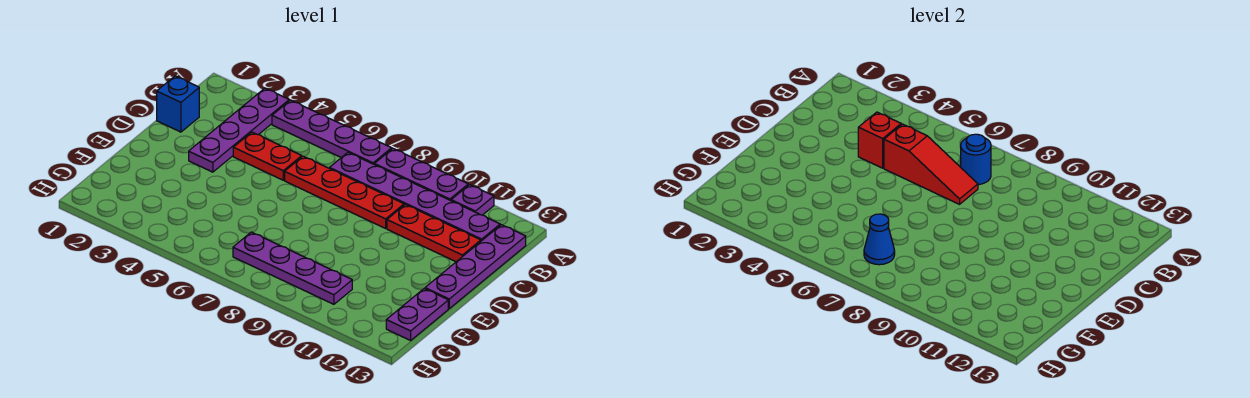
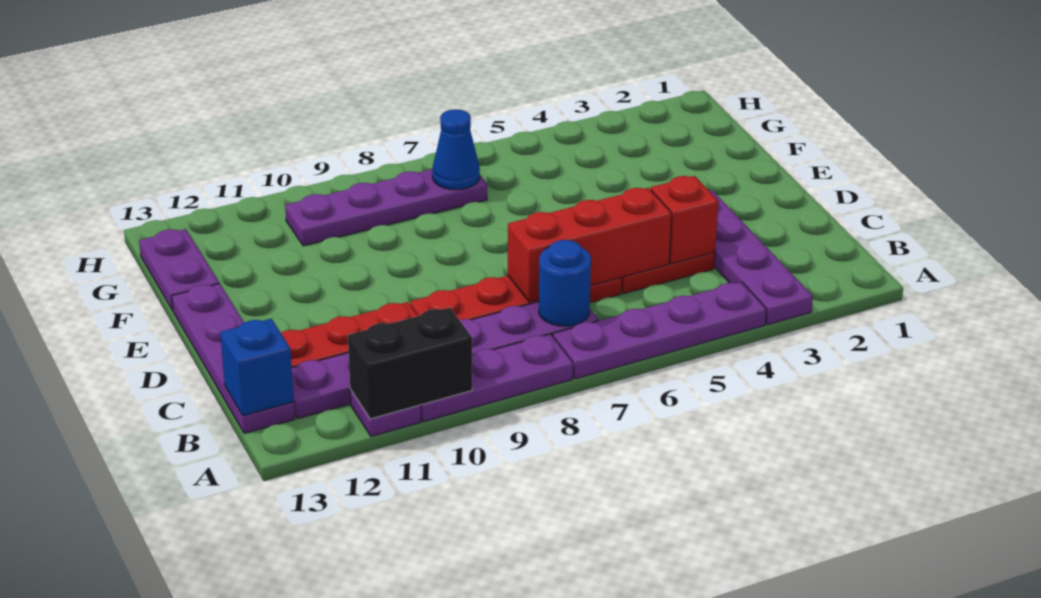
none -> black brick A10:A11 level 2
blue brick C1 level 1 -> blue brick B13 level 2
red slope C5:C7 level 2 top 5 -> red brick C5:C7 level 2

